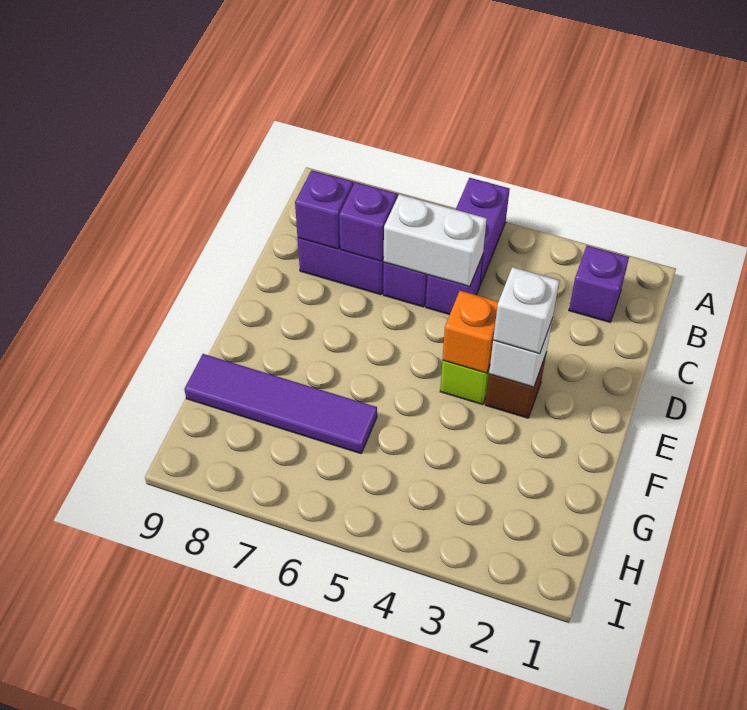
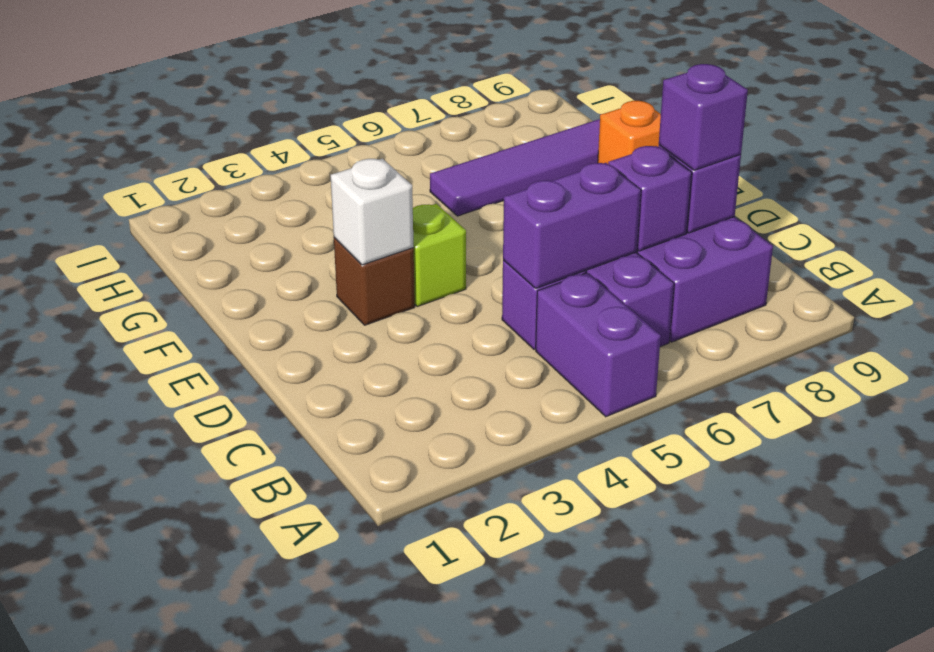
purple brick B2 level 1 -> purple brick C8 level 3
white brick C5:C6 level 2 -> purple brick C5:C6 level 2
white brick E3 level 3 -> none
orange brick E4 level 2 -> orange brick F9 level 1

